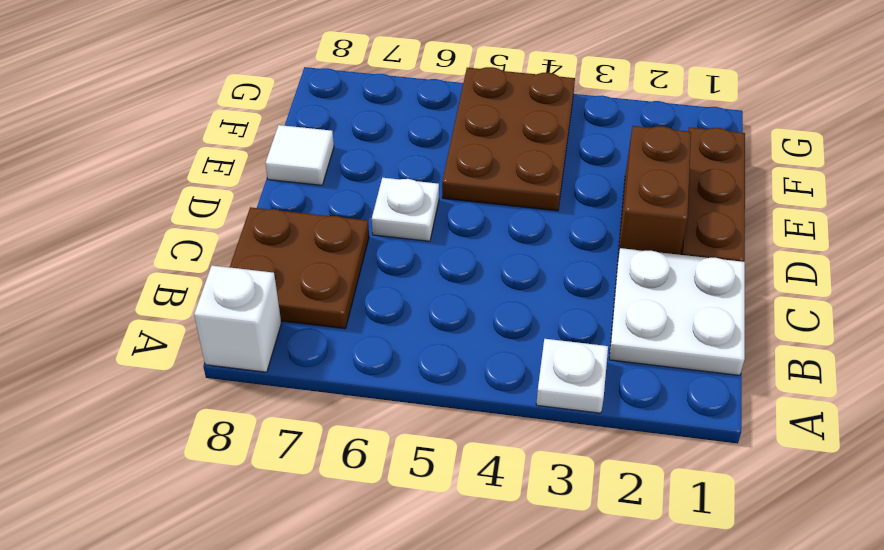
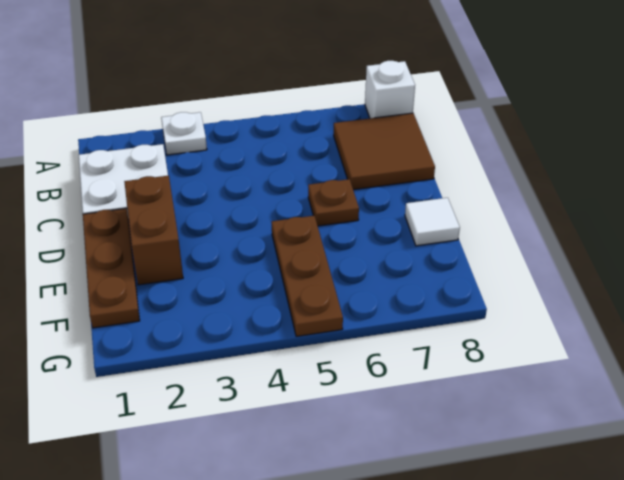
brown plate B7:C8 level 1 -> brown tile B7:C8 level 1
white plate D6 level 1 -> brown plate D6 level 1
brown plate E4:G5 level 1 -> brown plate E5:G5 level 1

